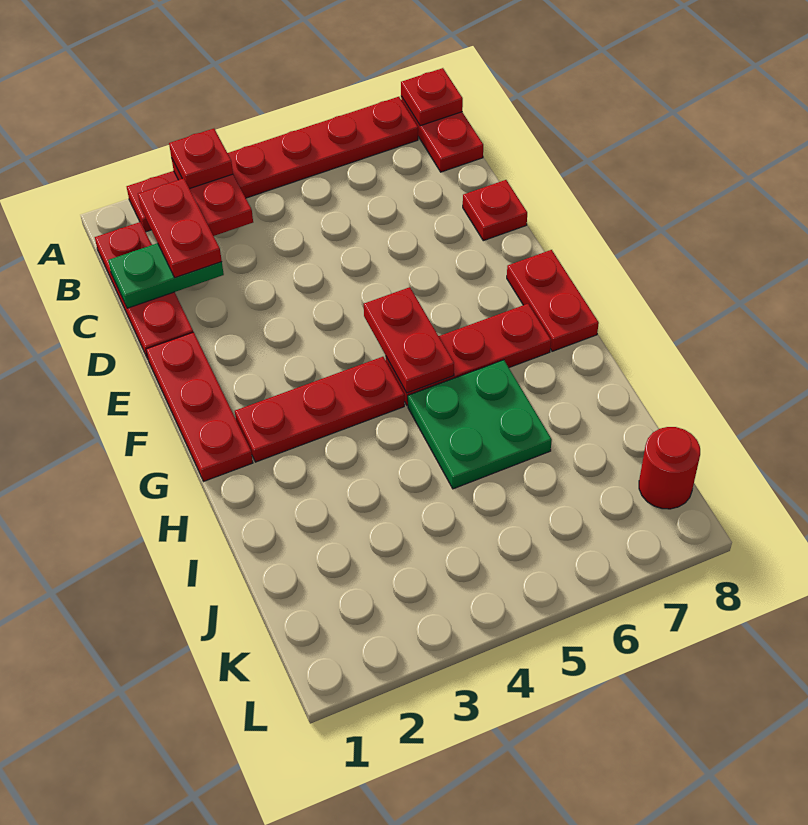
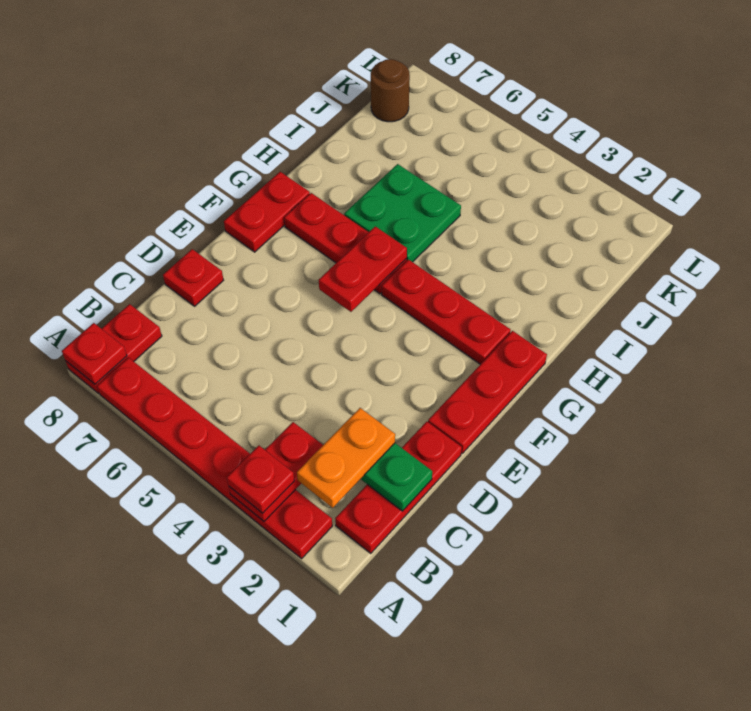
red plate B2:C2 level 3 -> orange plate B2:C2 level 3
red round brick K8 level 1 -> brown round brick K8 level 1

